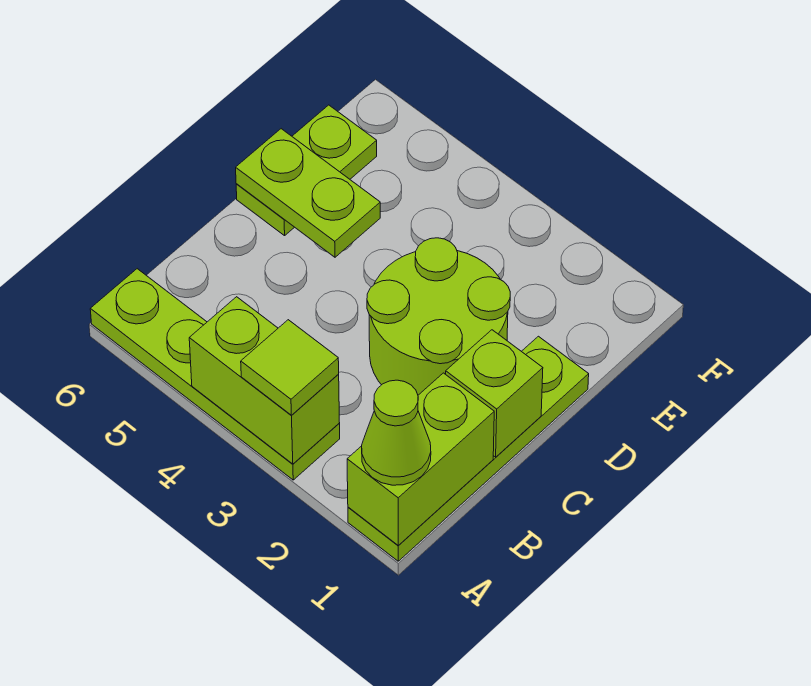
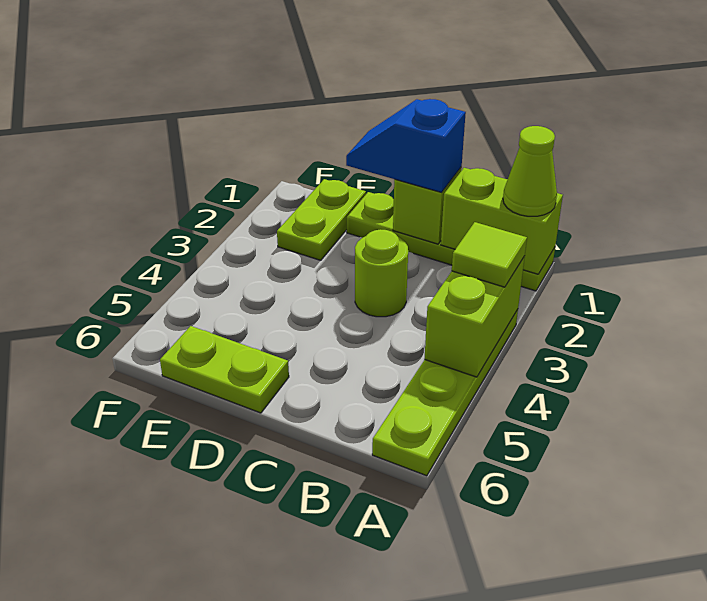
none -> blue slope C1:D1 level 3 top C
lime round brick C2:D3 level 1 -> lime round brick C3 level 1
lime plate D5:D6 level 2 -> lime plate E1:E2 level 1

